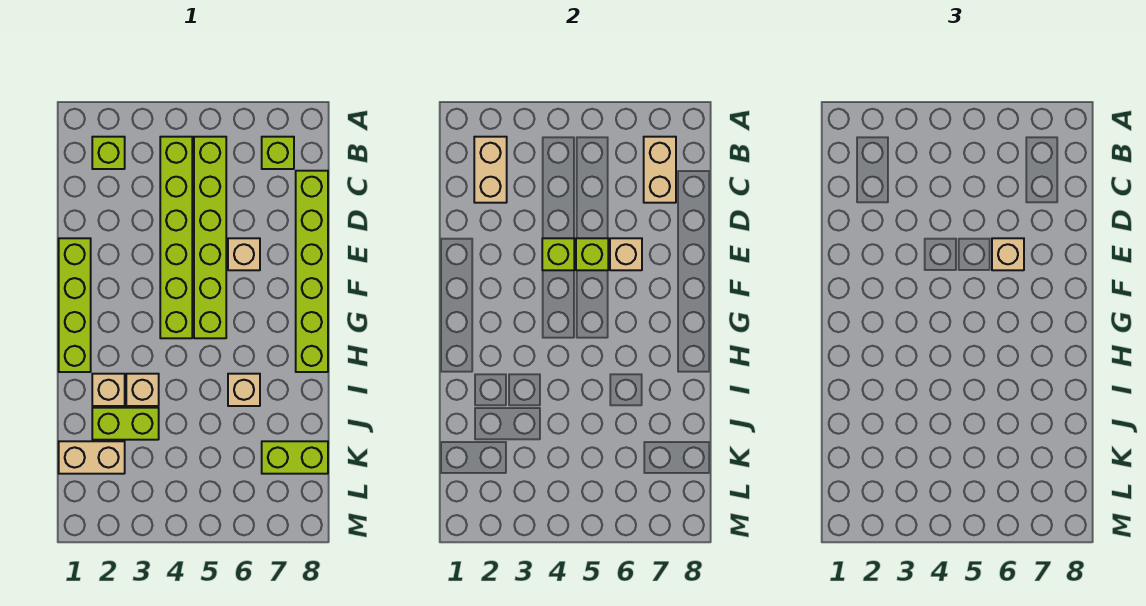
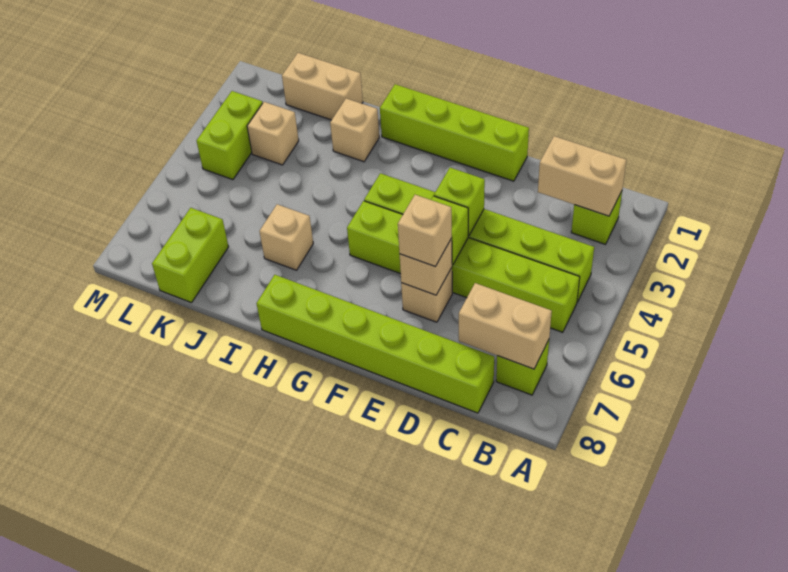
tan brick I3 level 1 -> tan brick K3 level 1
lime brick J2:J3 level 1 -> lime brick L3:L4 level 1
tan brick K1:K2 level 1 -> tan brick J1:K1 level 1

